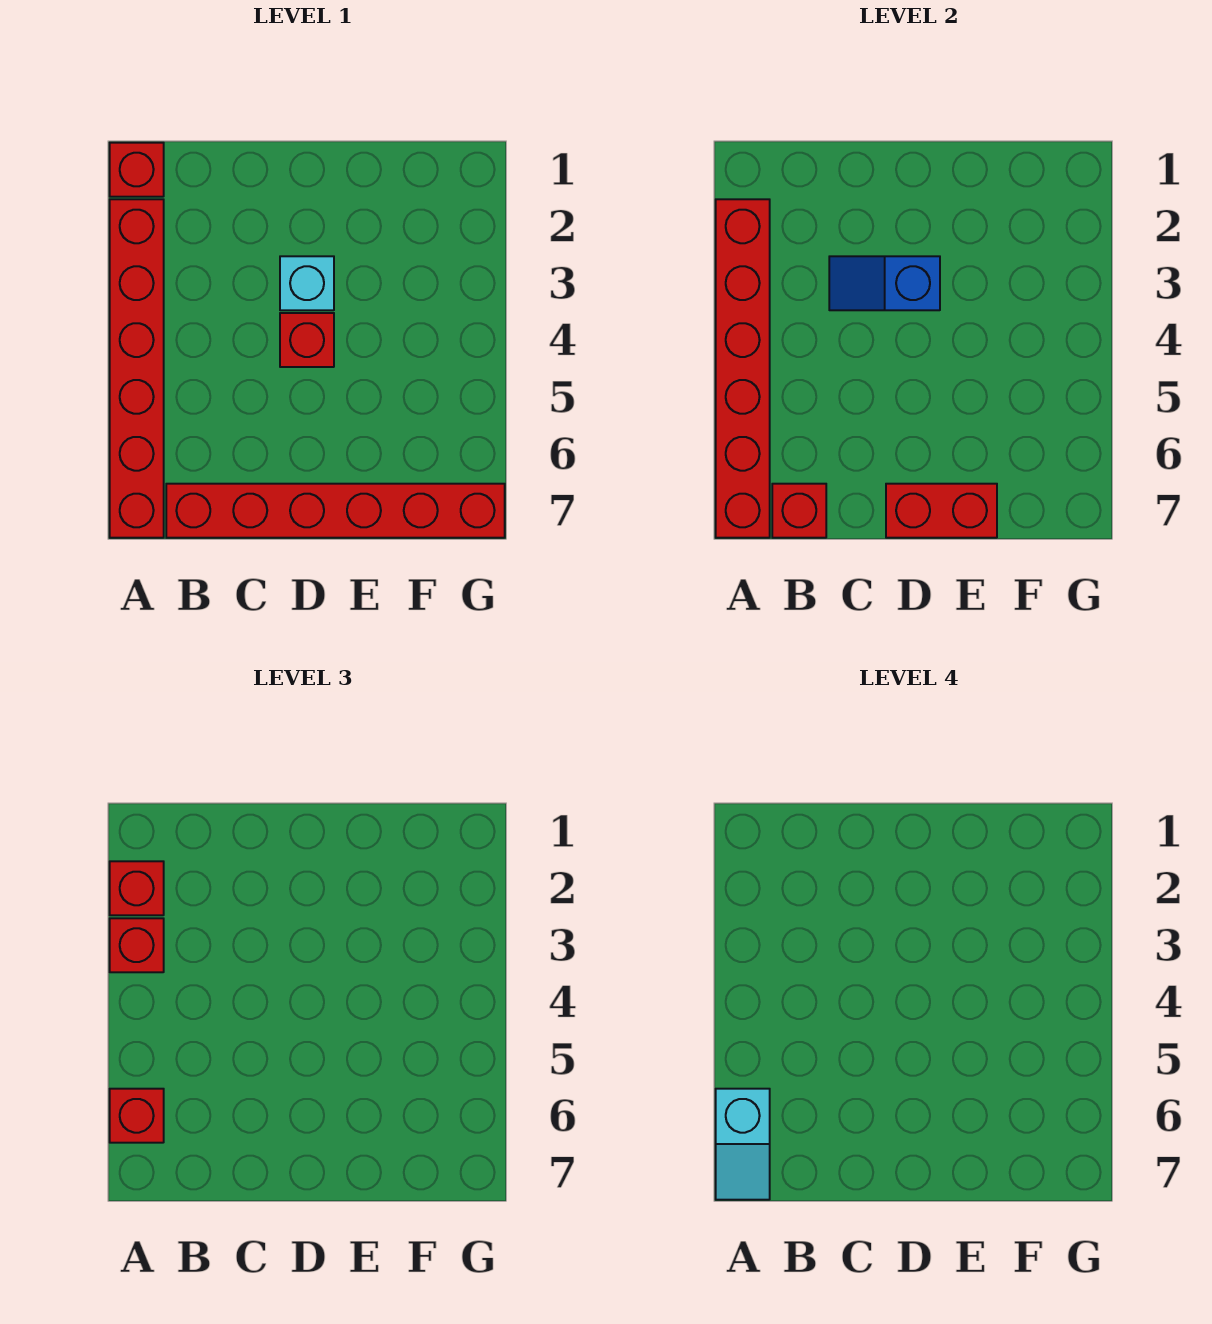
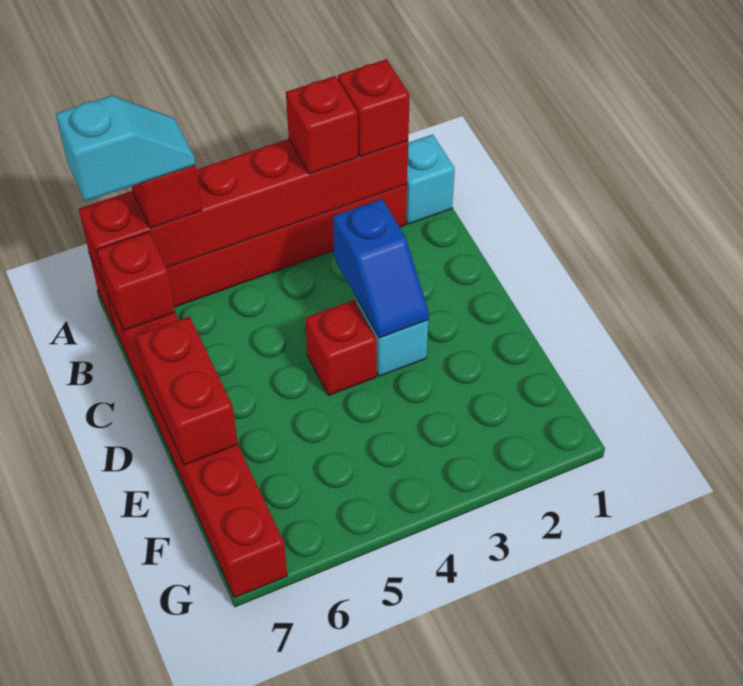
red brick A1 level 1 -> cyan brick A1 level 1
cyan slope A6:A7 level 4 top 6 -> cyan slope A6:A7 level 4 top 7
blue slope C3:D3 level 2 top D -> blue slope C3:D3 level 2 top C

